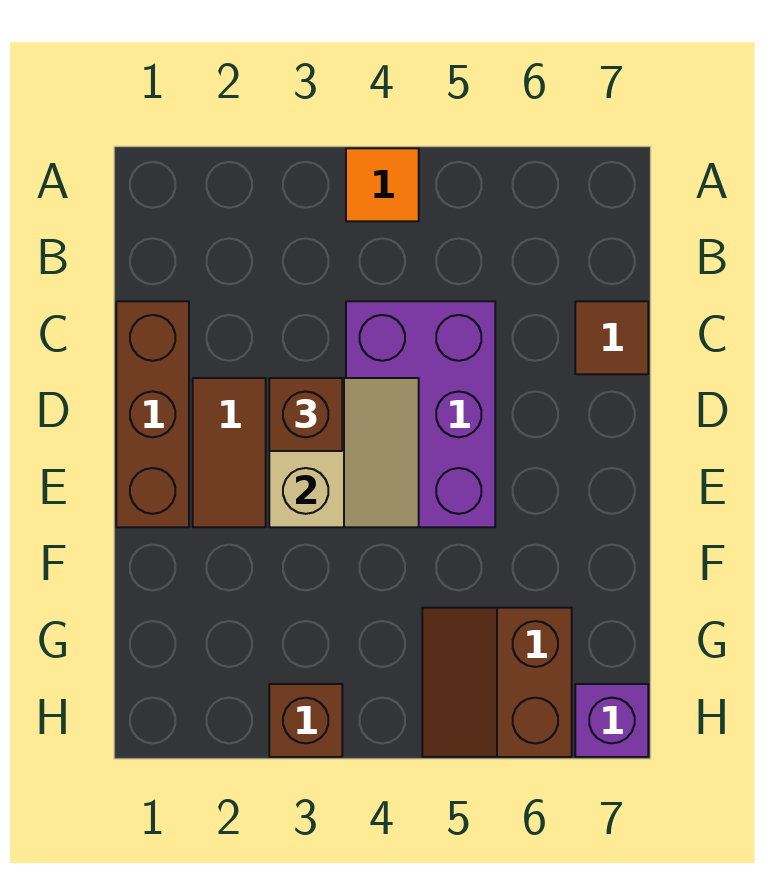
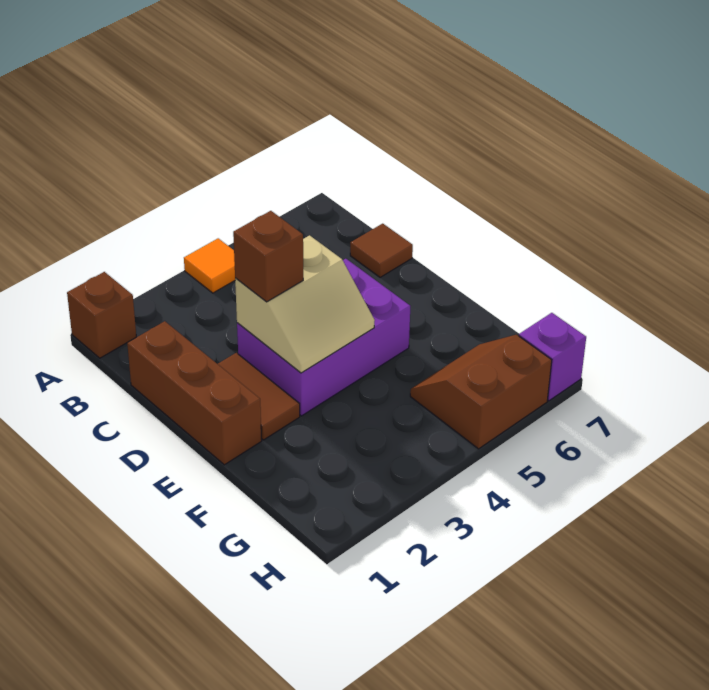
purple brick C4:E5 level 1 -> purple brick D3:E5 level 1
tan slope D3:E4 level 2 top 3 -> tan slope D3:E4 level 2 top D
brown slope G5:H6 level 1 top 6 -> brown slope G5:H6 level 1 top H
brown brick H3 level 1 -> brown brick A1 level 1

